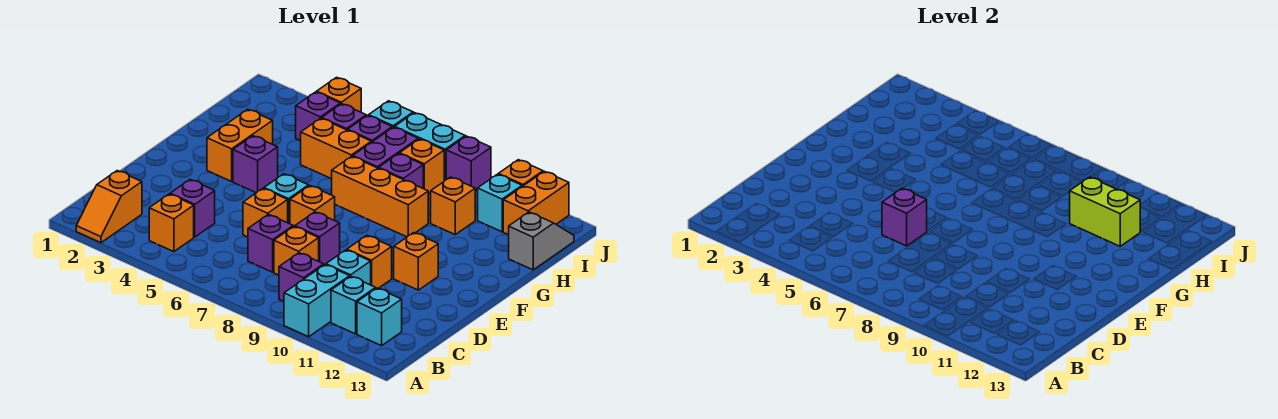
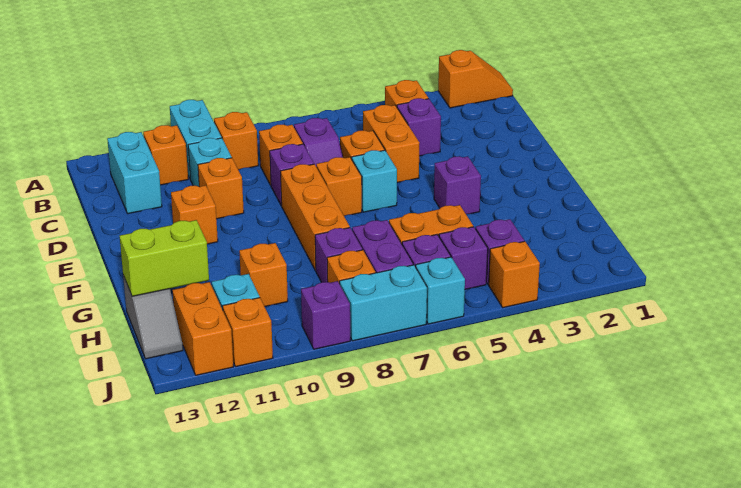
orange slope A2:B2 level 1 top B -> orange slope A1:A2 level 1 top 2
purple brick B9 level 1 -> orange brick B9 level 1
cyan brick B11 level 1 -> orange brick B11 level 1
cyan brick B12 level 1 -> cyan brick B12:C12 level 1
purple brick D6 level 2 -> none
orange brick F3:G3 level 1 -> orange brick C5:D5 level 1
orange brick G7:G9 level 1 -> orange brick E8:G8 level 1
lime brick H10:H11 level 2 -> lime brick H12:H13 level 2

